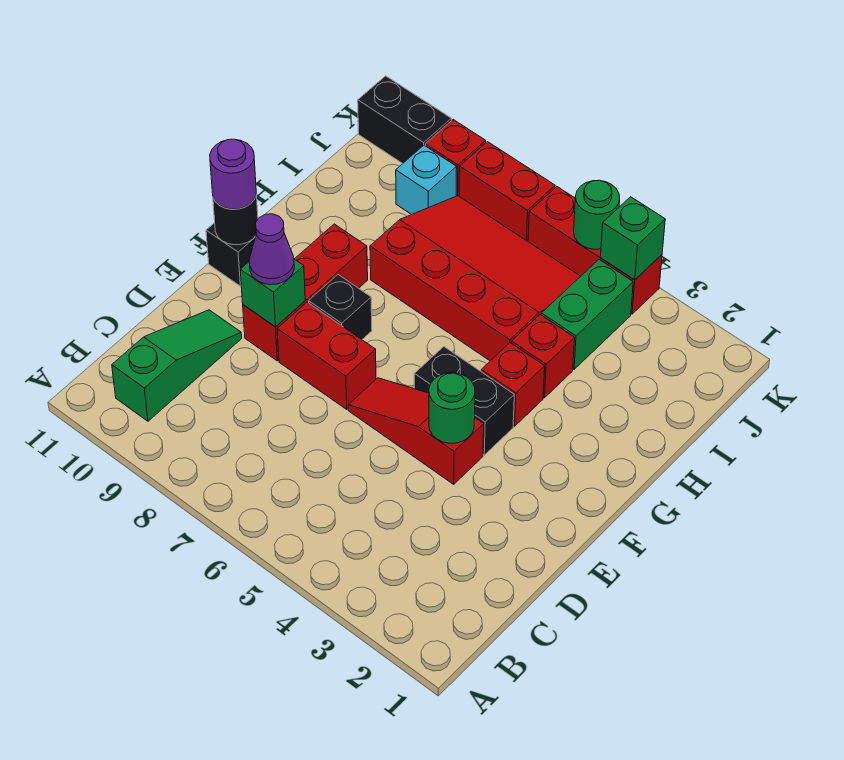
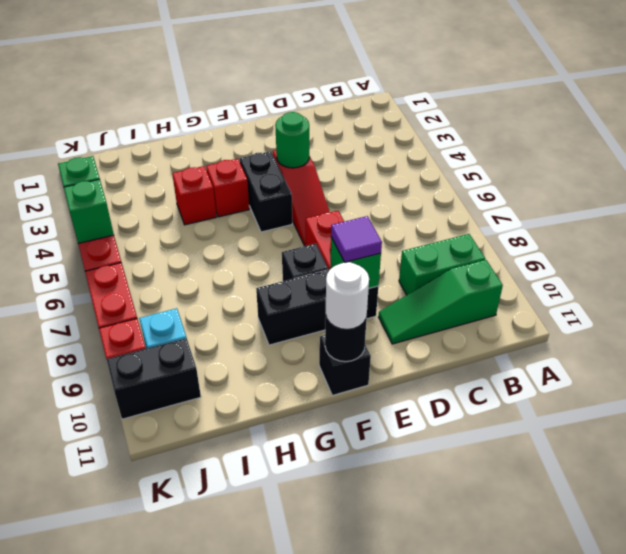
red brick E9:G9 level 1 -> black brick E9:G9 level 1
purple cone E9 level 3 -> purple tile E9 level 3
purple round brick F11 level 3 -> white round brick F11 level 3
red slope H5:J8 level 1 top H -> none
green brick I4:J4 level 1 -> green brick B9:C9 level 1
green round brick K5 level 2 -> green brick K5 level 2
black brick K10:K11 level 1 -> black brick J10:K10 level 1

